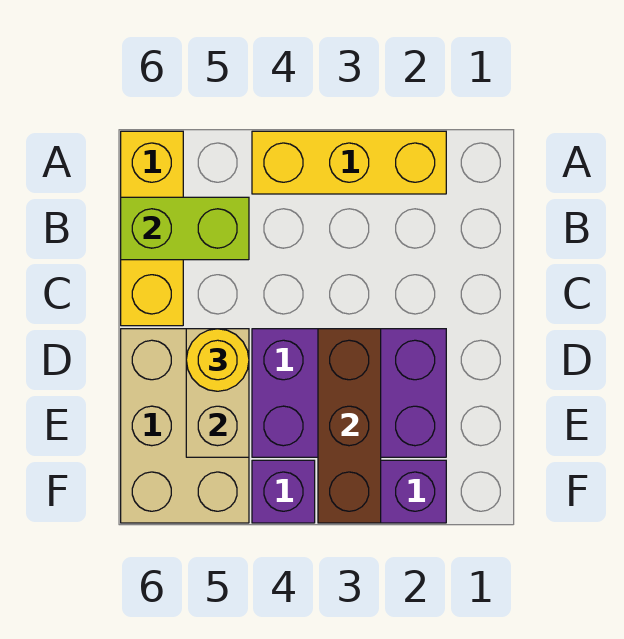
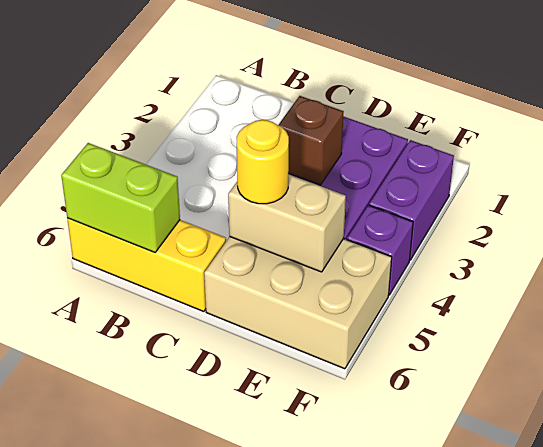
yellow brick A2:A4 level 1 -> none
lime brick B5:B6 level 2 -> lime brick A6:B6 level 2
brown brick D3:F3 level 2 -> brown brick D3 level 2

